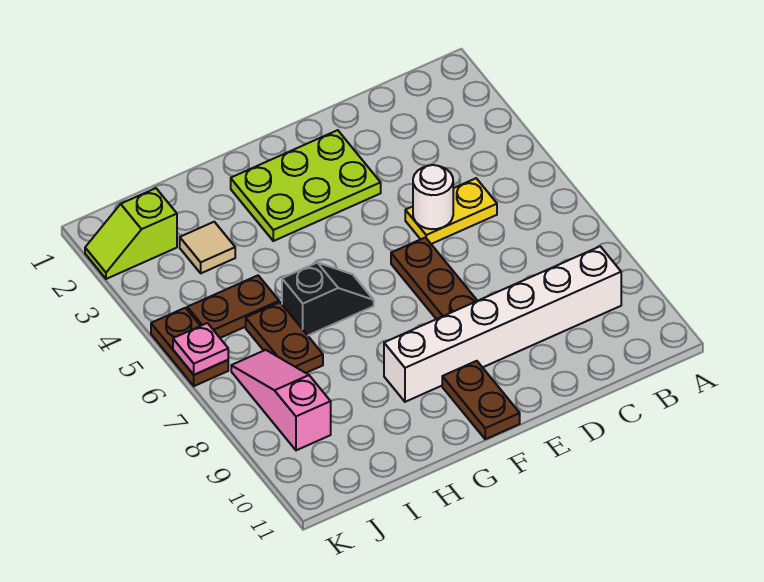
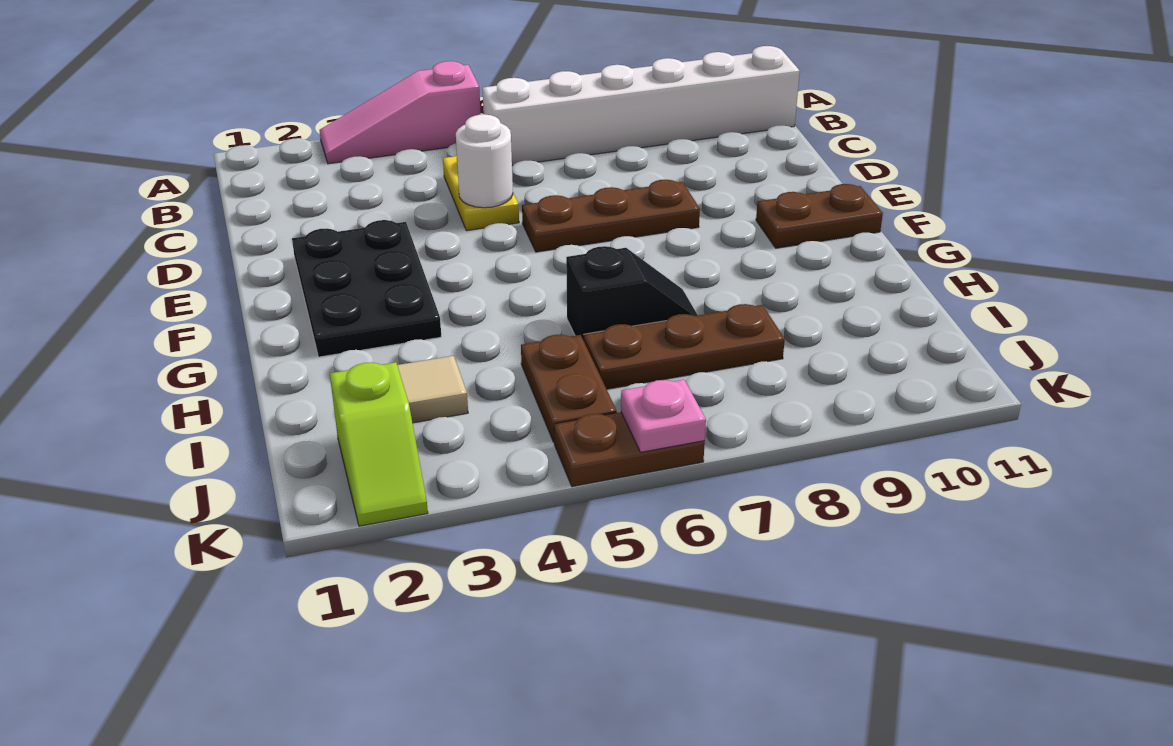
white brick B9:G9 level 1 -> white brick B6:B11 level 1
lime plate E2:G3 level 1 -> black plate E2:G3 level 1
black slope G6:H6 level 1 top H -> black slope H6:H7 level 1 top 6
brown plate I6:I7 level 1 -> brown plate I6:I8 level 1
pink slope J7:J9 level 1 top 9 -> pink slope A3:A5 level 1 top 5

